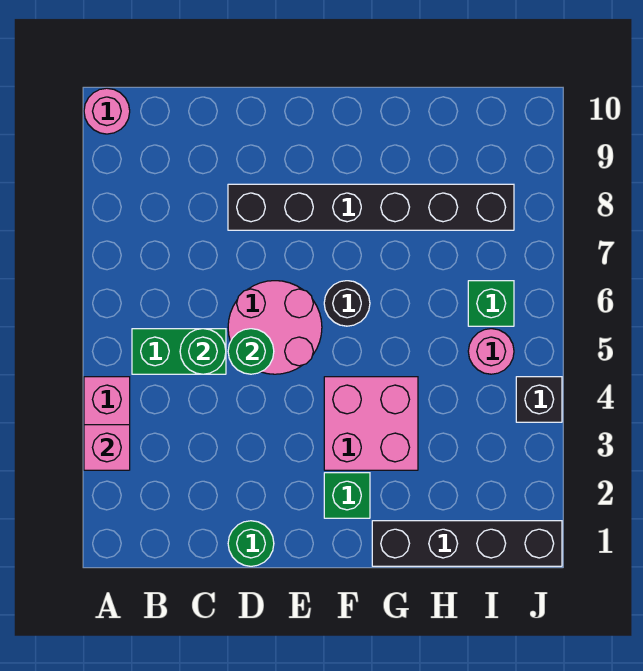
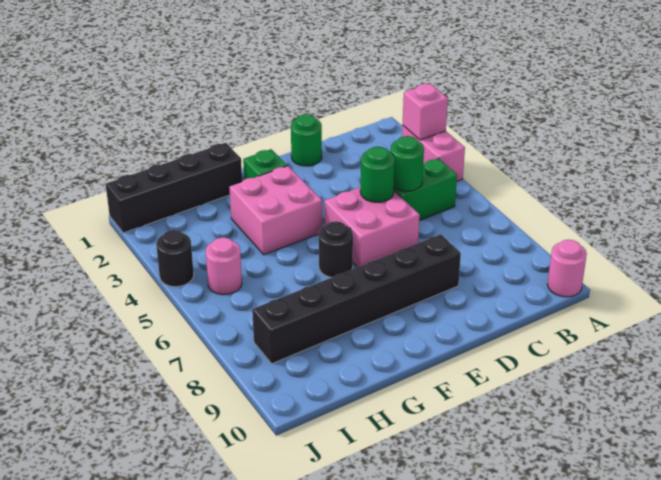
pink round brick D5:E6 level 1 -> pink brick D5:E6 level 1
green brick I6 level 1 -> none
black brick J4 level 1 -> black round brick J4 level 1

